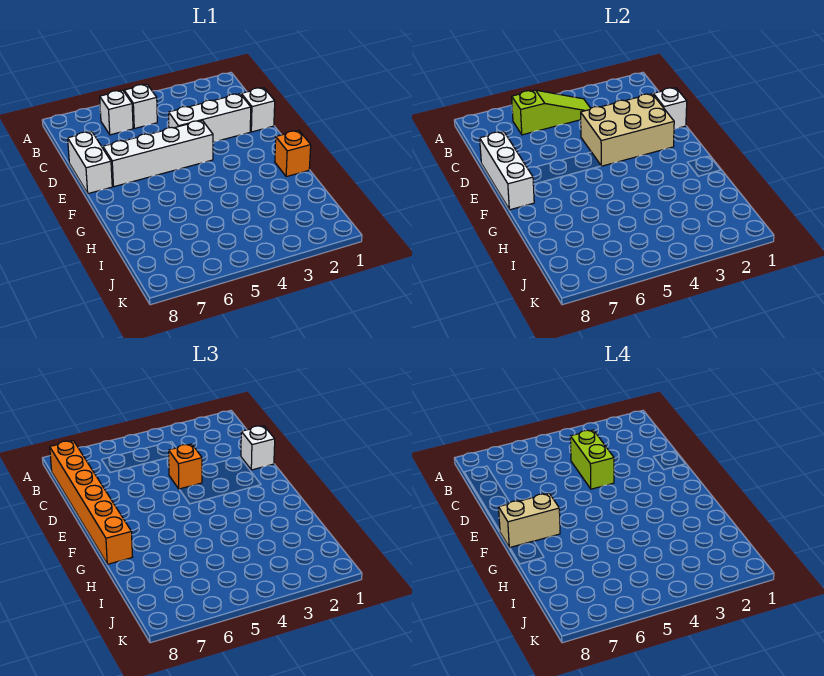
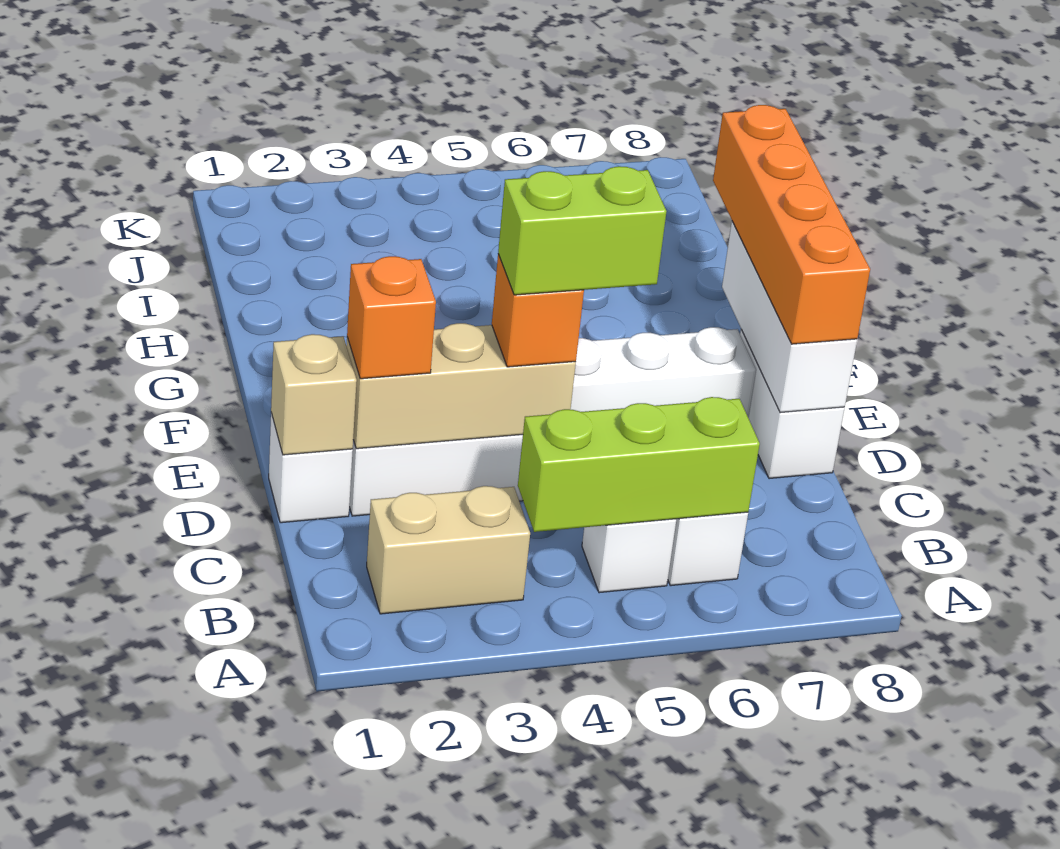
lime slope B4:B6 level 2 top 6 -> lime brick B4:B6 level 2
orange brick B8:G8 level 3 -> orange brick D8:G8 level 3
lime brick C4:D4 level 4 -> lime brick D4:D5 level 4
white brick D1 level 2 -> tan brick D1 level 2
white brick D1 level 3 -> none
tan brick D2:E4 level 2 -> tan brick D2:D4 level 2
tan brick F7:F8 level 4 -> tan brick B2:B3 level 1
orange brick G1 level 1 -> orange brick D2 level 3

